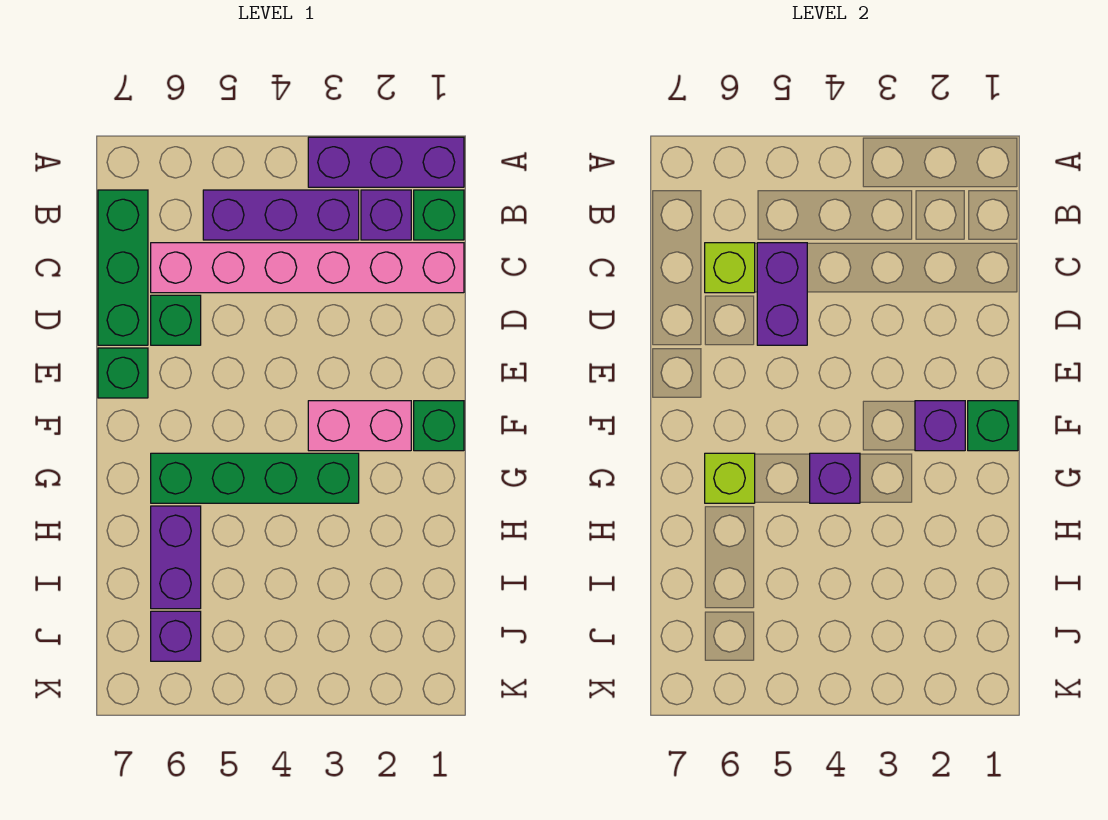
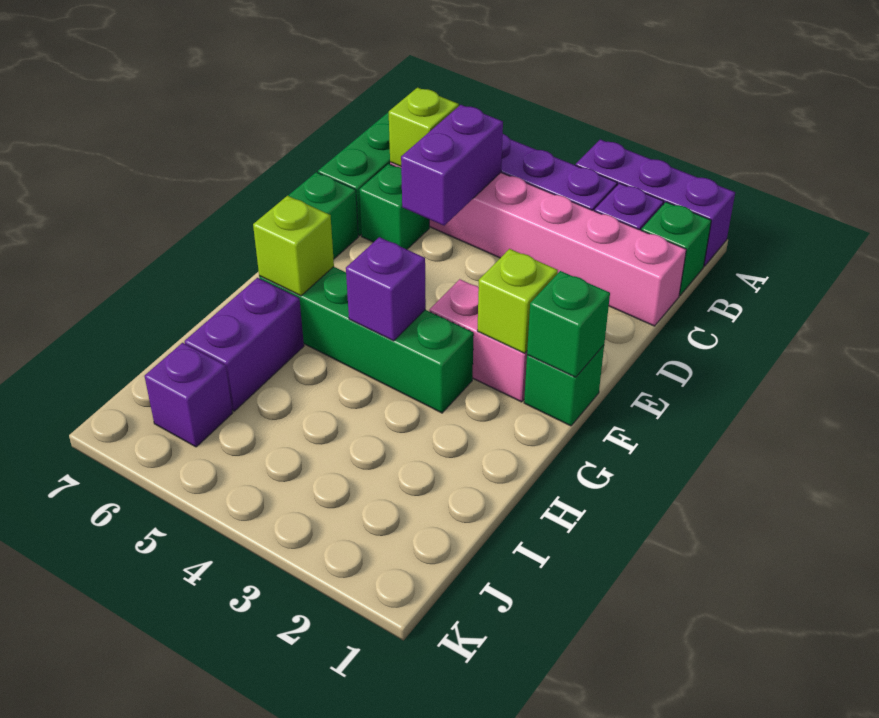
purple brick F2 level 2 -> lime brick F2 level 2

